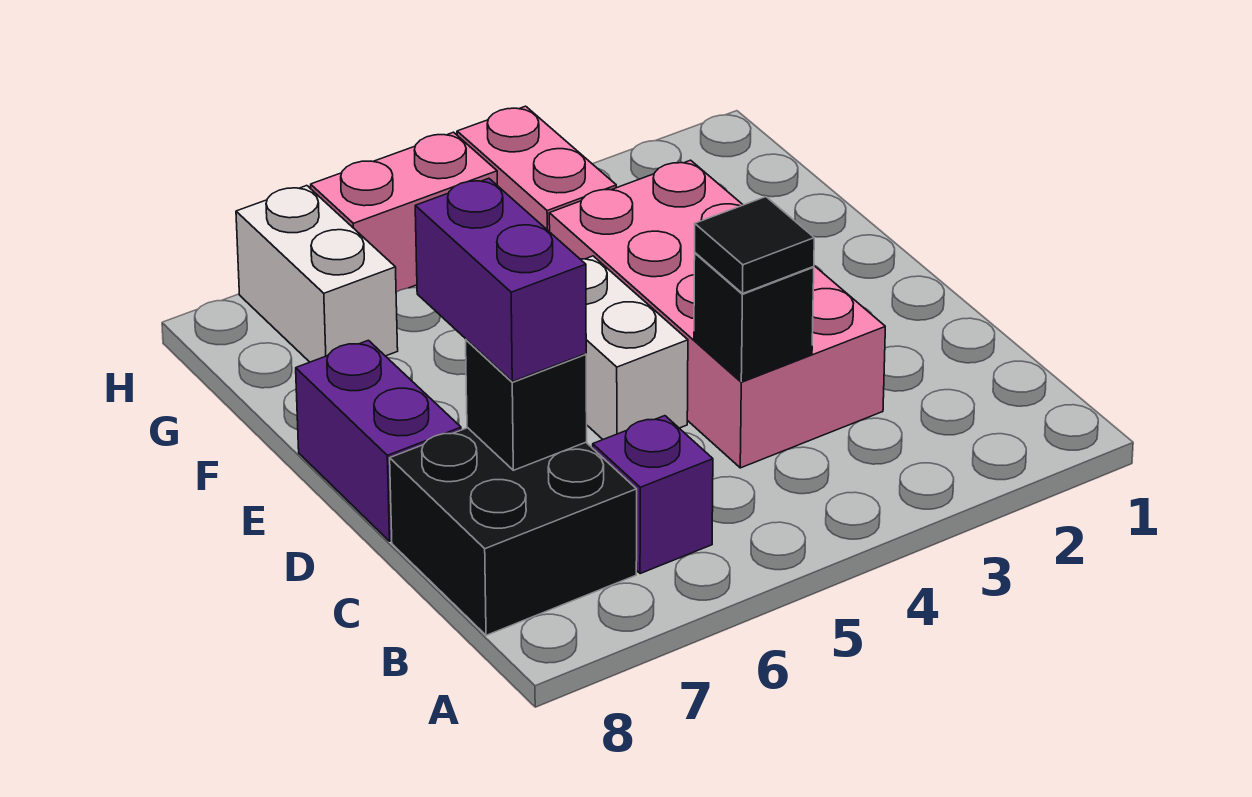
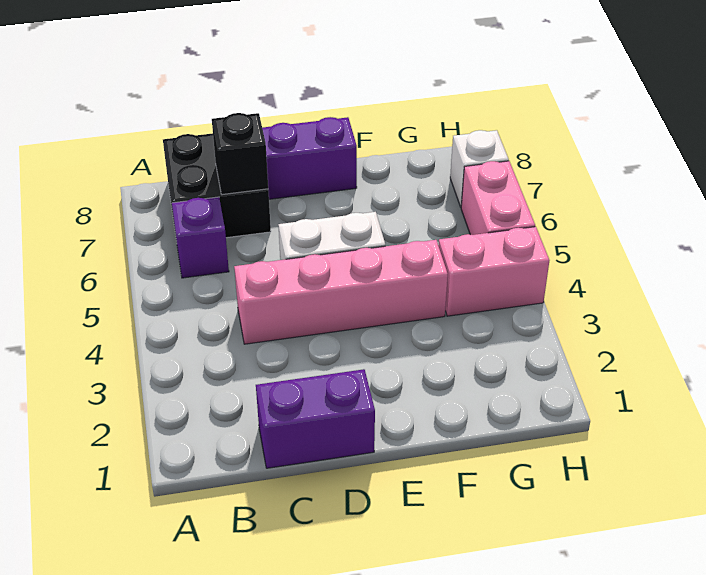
pink brick C3:F4 level 1 -> pink brick C4:F4 level 1
black brick C4 level 2 -> none
black tile C4 level 3 -> none
purple brick C7:D7 level 3 -> purple brick C1:D1 level 1
white brick G7:H7 level 1 -> white brick H7 level 1

